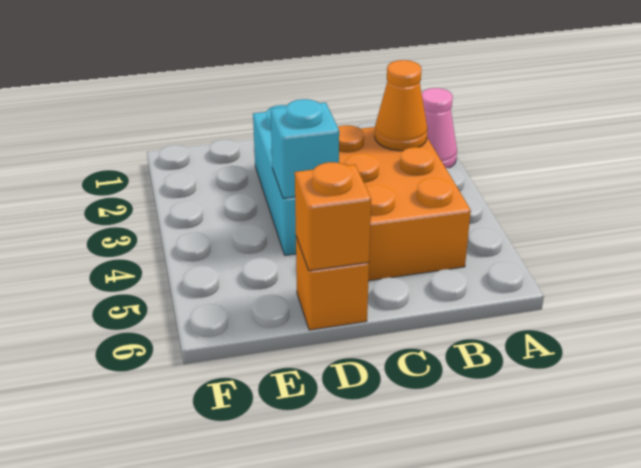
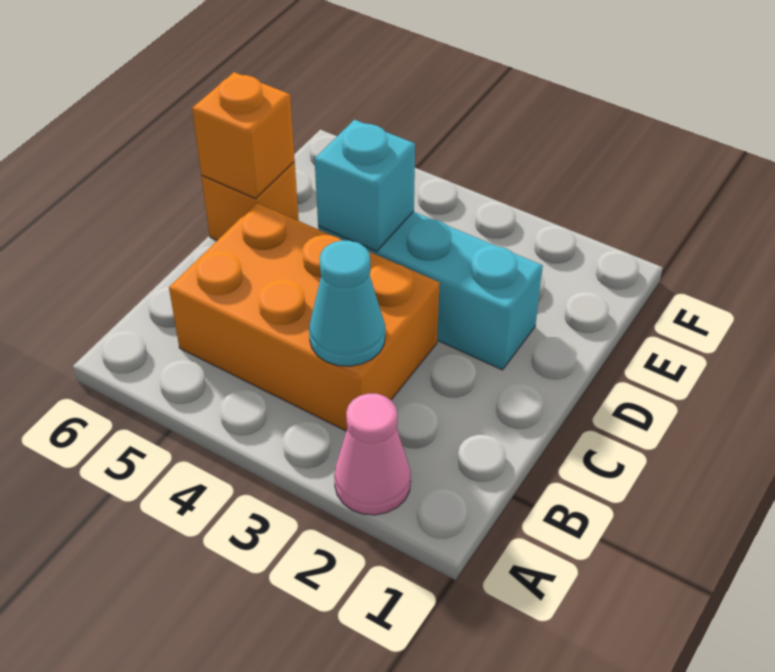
orange cone B3 level 2 -> cyan cone B3 level 2

